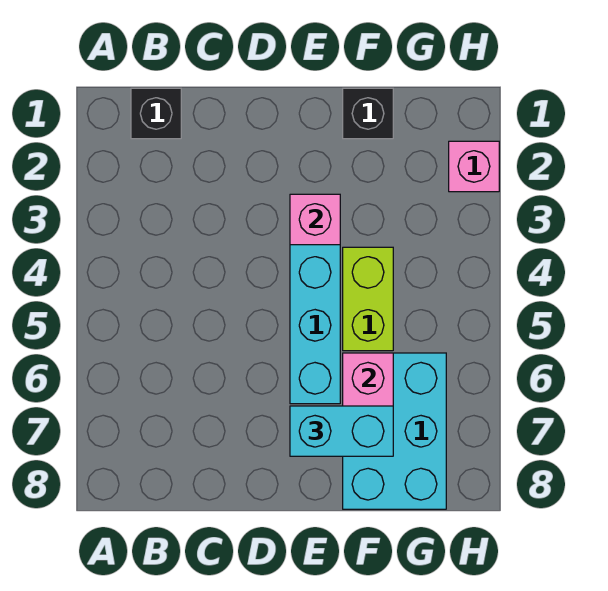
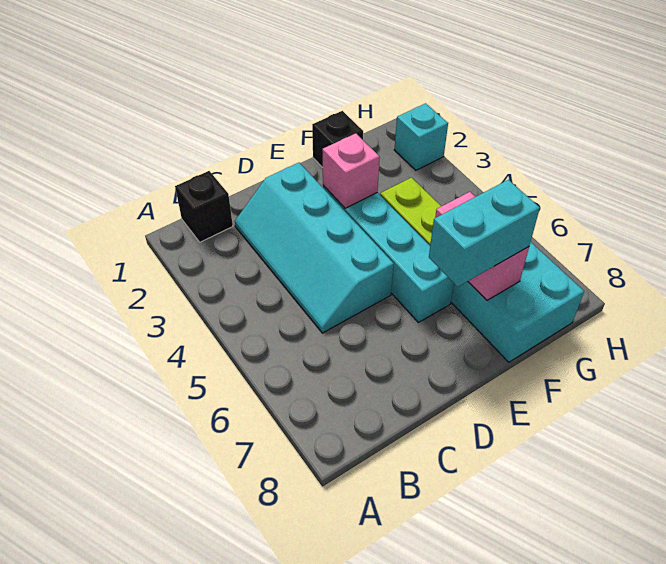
none -> cyan slope C2:D5 level 1 top D
pink brick H2 level 1 -> cyan brick H2 level 1

